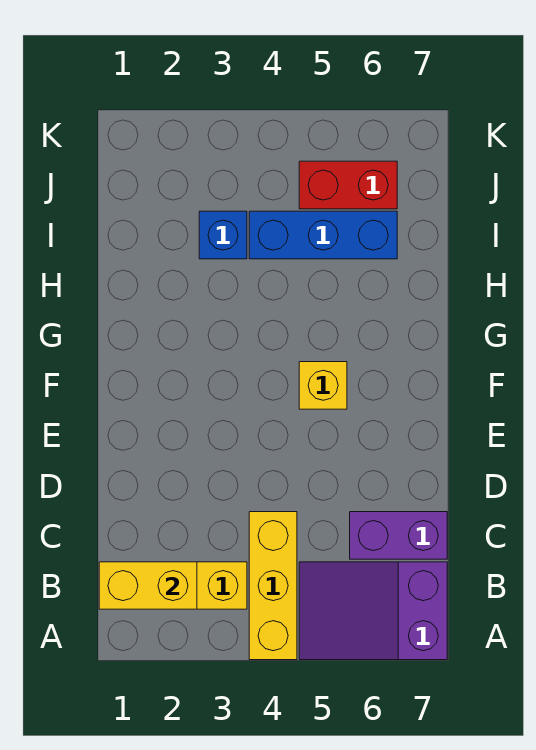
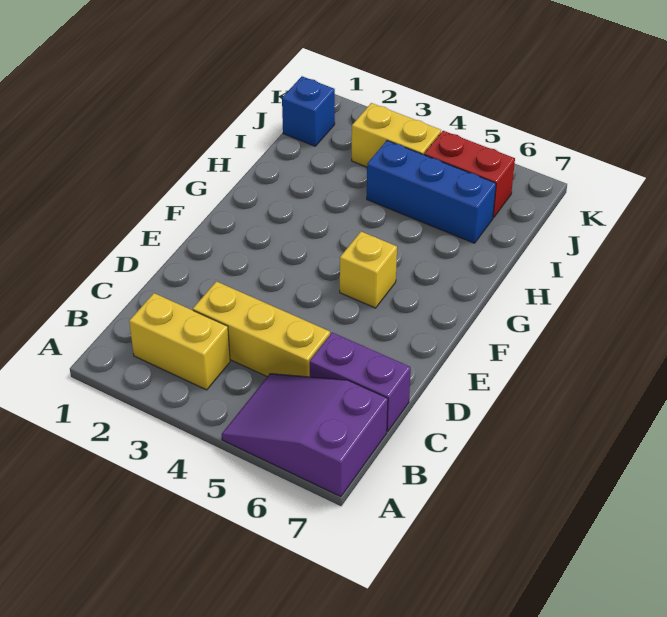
yellow brick A4:C4 level 1 -> yellow brick C3:C5 level 1
yellow brick B1:B2 level 2 -> yellow brick J3:J4 level 1
blue brick I3 level 1 -> blue brick J1 level 1

